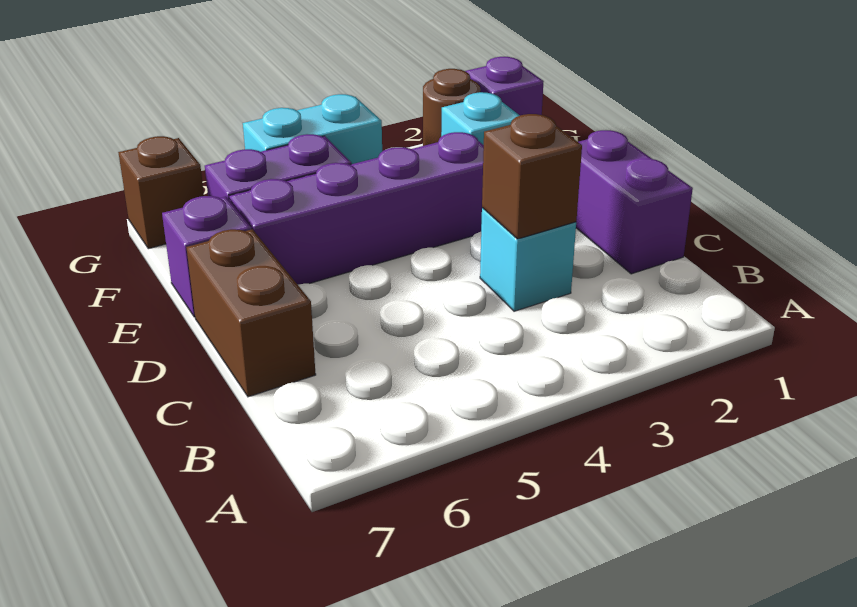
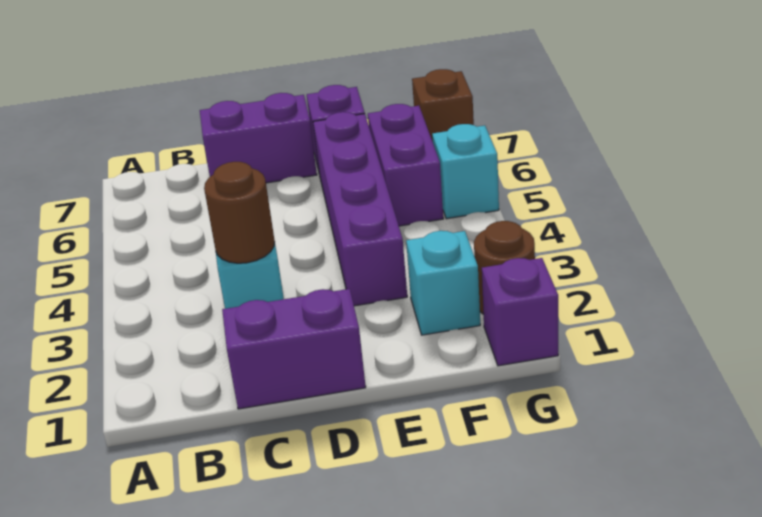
brown brick C3 level 2 -> brown round brick C3 level 2
brown brick C7:D7 level 1 -> purple brick C7:D7 level 1
cyan brick G4:G5 level 1 -> cyan brick G5 level 1

